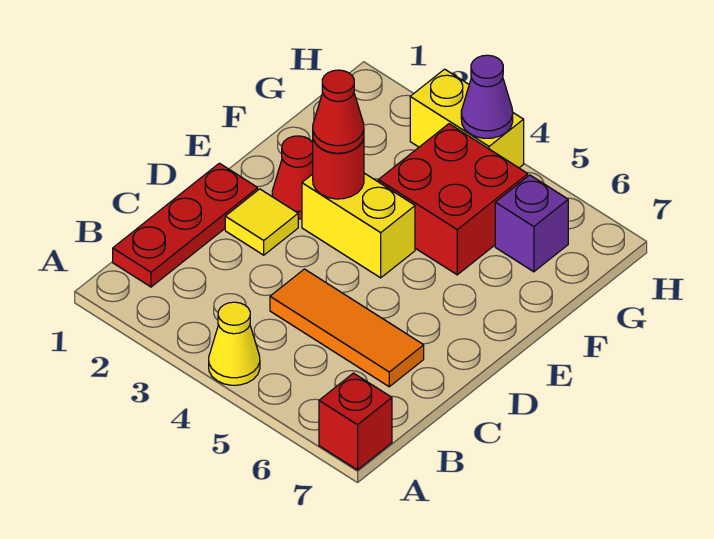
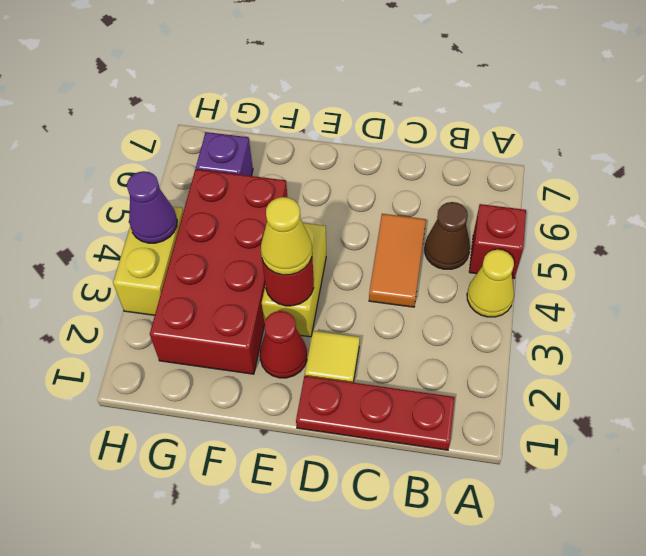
red brick A7 level 1 -> red brick A5 level 1
none -> brown cone B5 level 1
orange tile C4:C6 level 1 -> orange tile C4:C5 level 1
red cone E3 level 3 -> yellow cone E3 level 3
red brick F4:G5 level 1 -> red brick F2:G5 level 1

